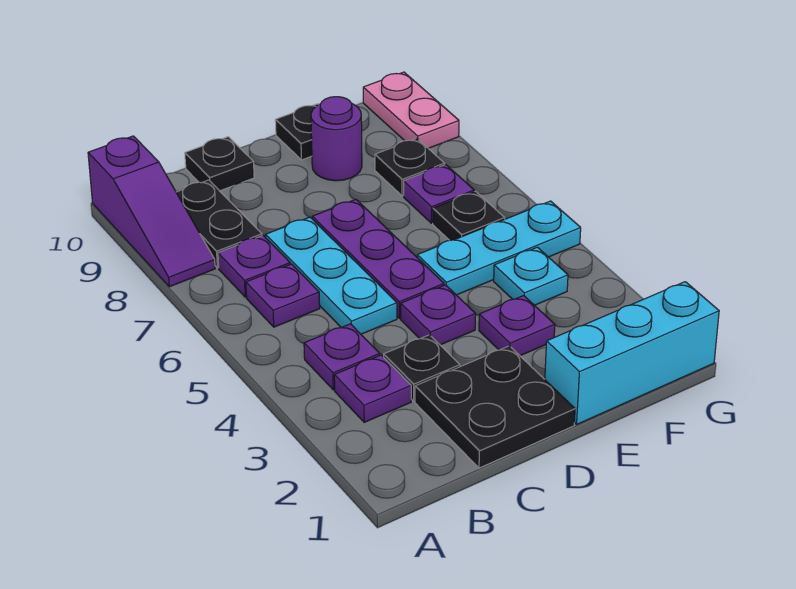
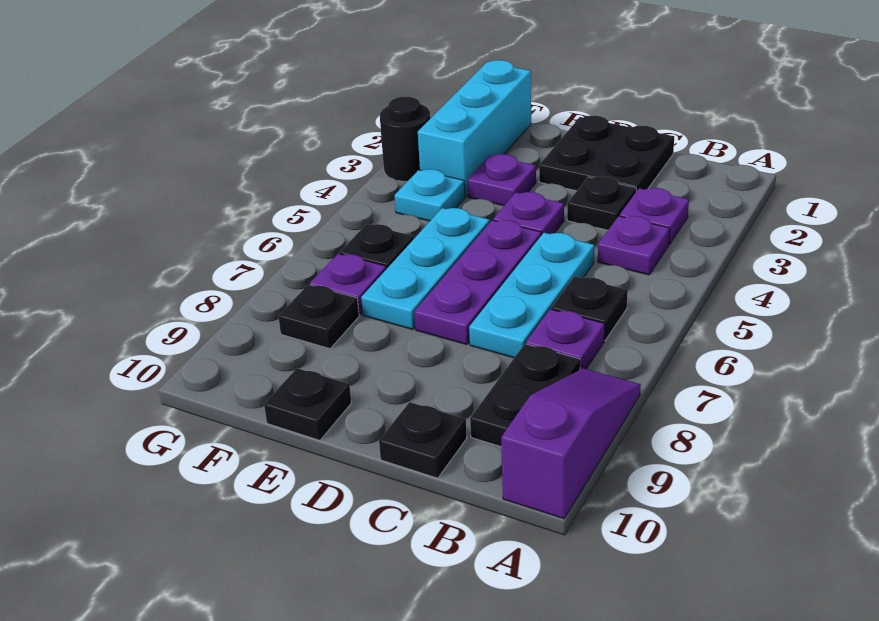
purple plate B6 level 1 -> black plate B6 level 1
cyan brick E1:G1 level 1 -> cyan brick F1:F3 level 1
cyan plate E5:G5 level 1 -> cyan plate E5:E7 level 1
purple round brick E9 level 1 -> none
none -> black round brick G3 level 1
pink plate G9:G10 level 1 -> none

